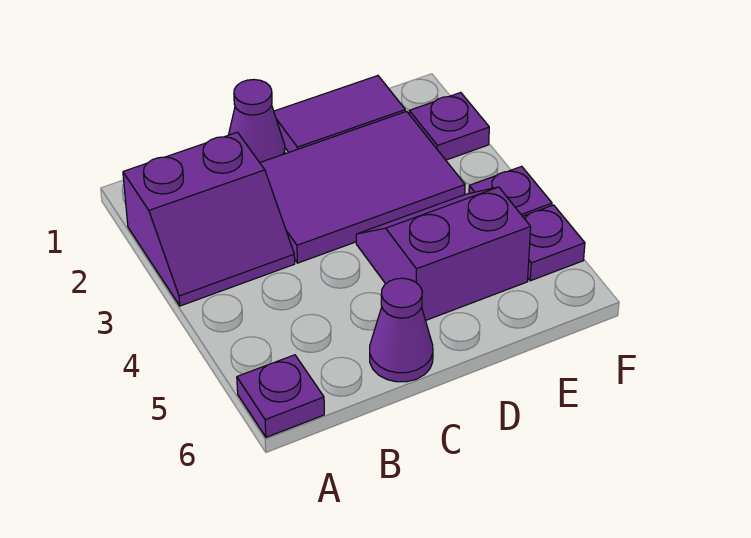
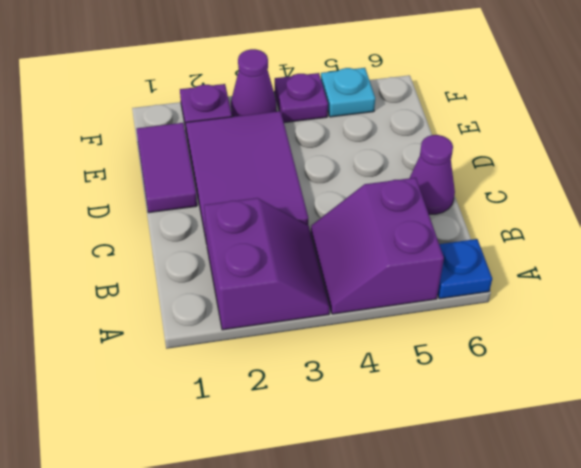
purple plate A6 level 1 -> blue plate A6 level 1
purple cone C1 level 1 -> purple cone F3 level 1
purple slope D4:E5 level 1 top 5 -> purple slope A4:B5 level 1 top 5
purple plate F5 level 1 -> cyan plate F5 level 1

